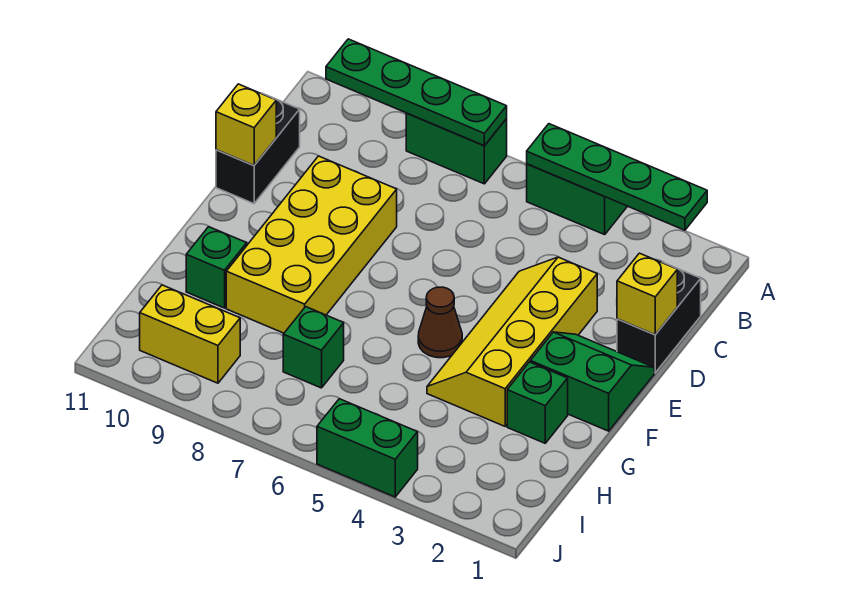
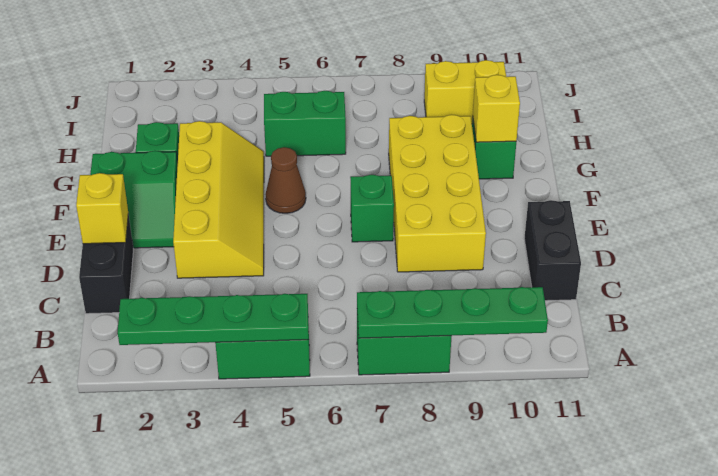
yellow brick D11 level 2 -> yellow brick G10 level 2
green brick H7 level 1 -> green brick E7 level 1
green brick J4:J5 level 1 -> green brick H5:H6 level 1

